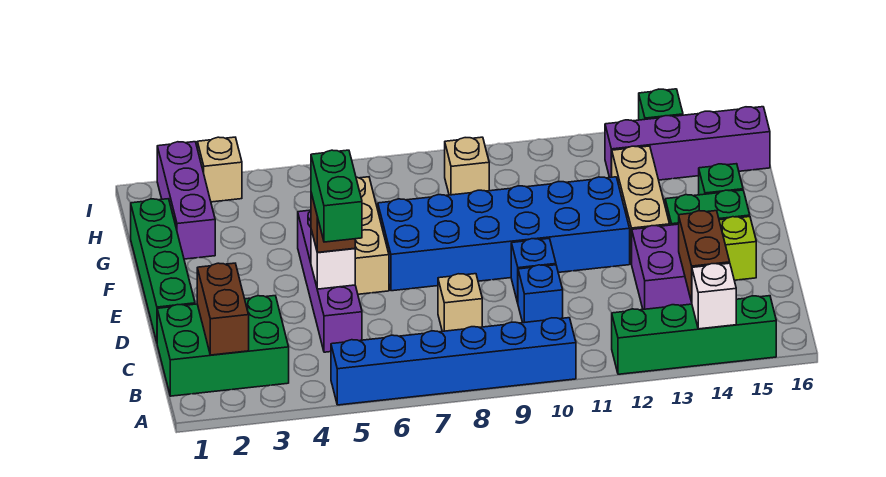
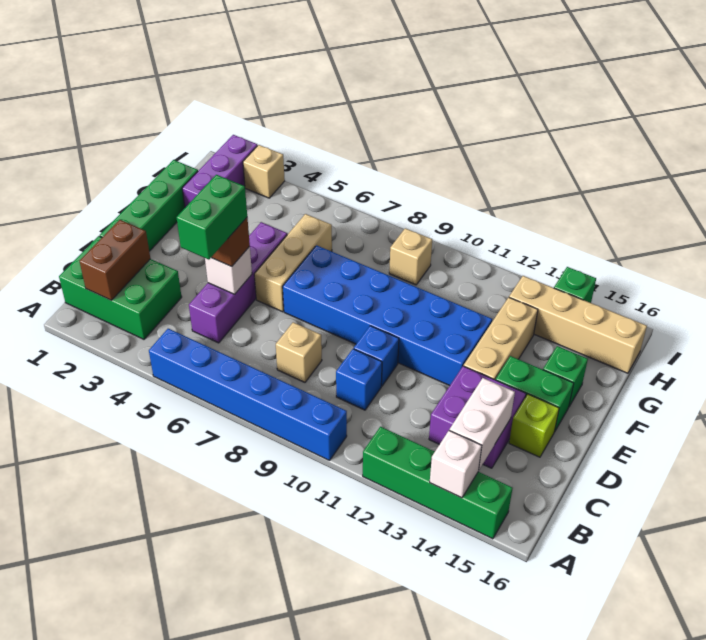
brown brick B14:C14 level 2 -> white brick B14:C14 level 2
purple brick H13:H16 level 1 -> tan brick H13:H16 level 1

